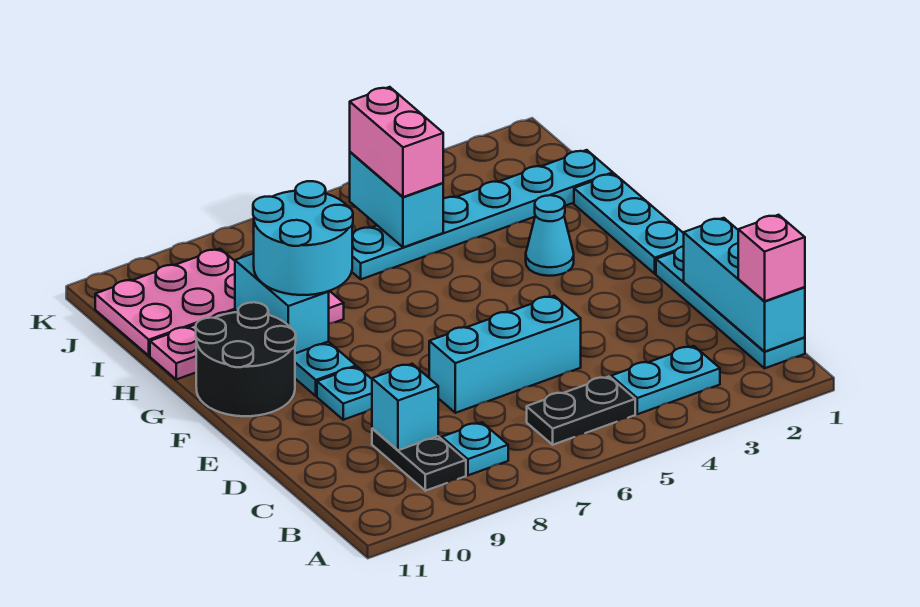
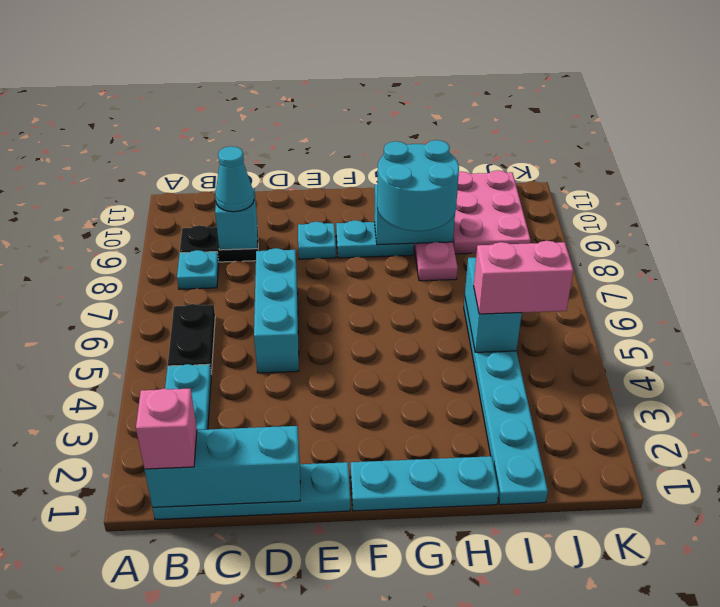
black round brick F10:G11 level 1 -> none
cyan cone G3 level 1 -> cyan cone C9 level 3
cyan brick I5:J5 level 2 -> cyan brick I5:I6 level 2

